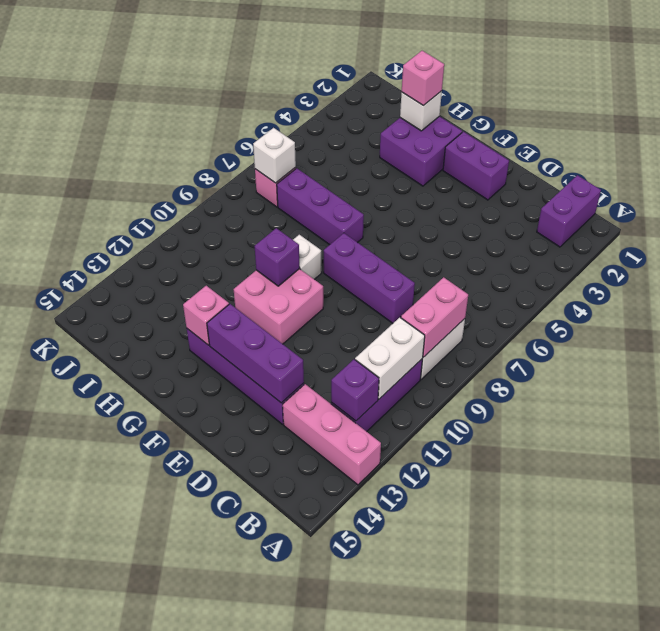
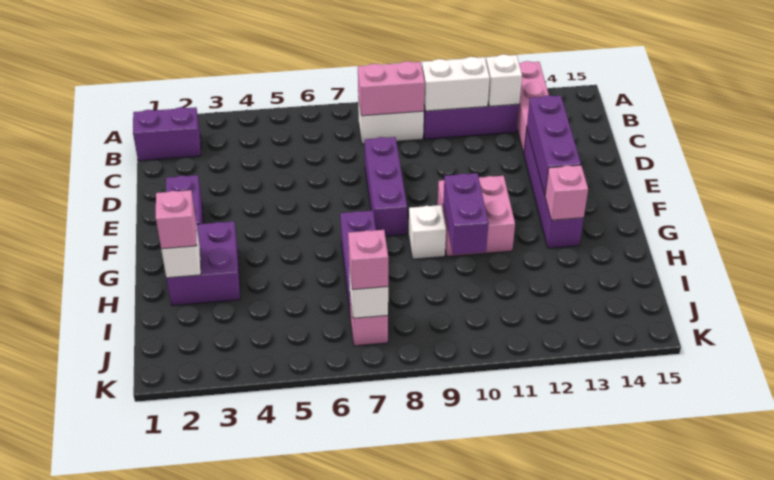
purple brick B12 level 2 -> white brick B12 level 2
purple brick G10 level 2 -> purple brick G10:H10 level 2
none -> pink brick J7 level 3

